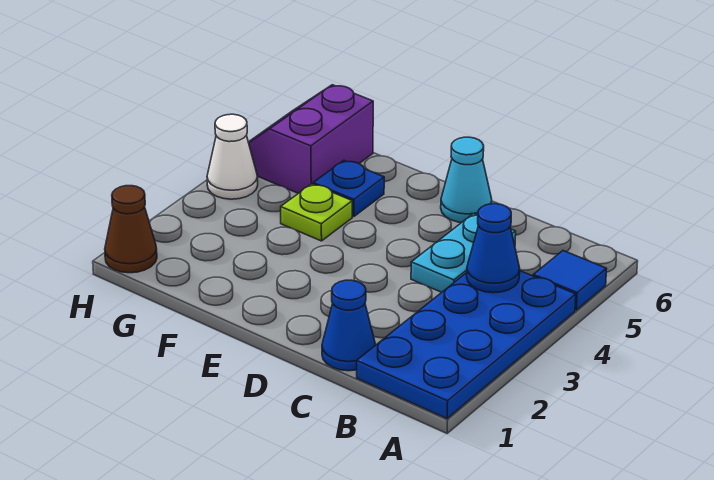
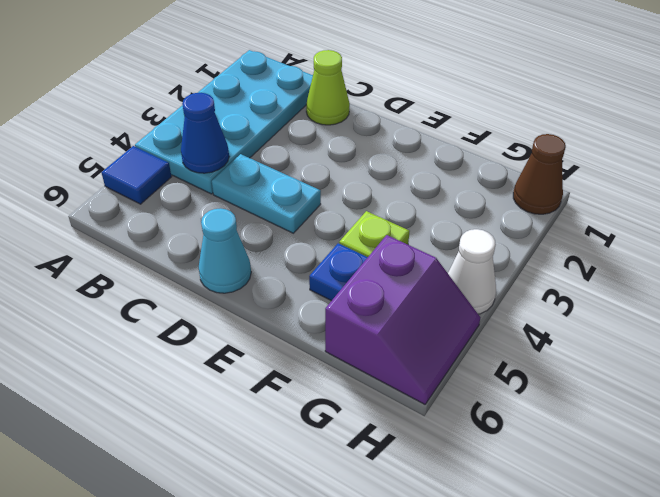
blue plate A1:B4 level 1 -> cyan plate A1:B4 level 1
blue cone C1 level 1 -> lime cone C1 level 1
cyan plate C4:C5 level 1 -> cyan plate C4:D4 level 1

